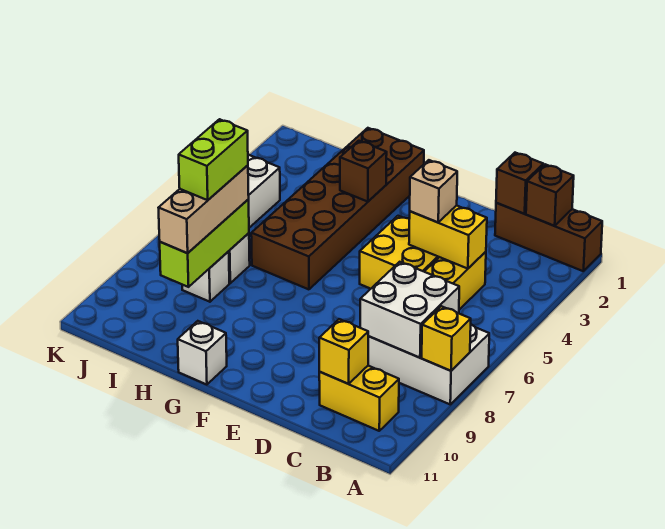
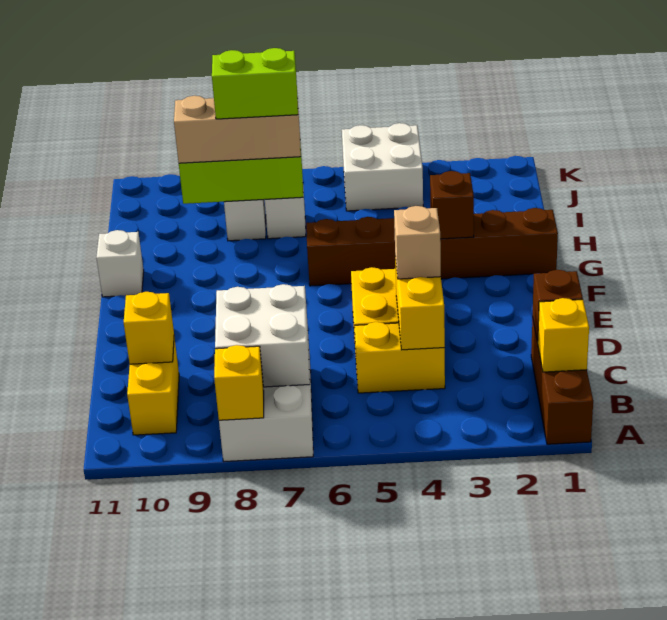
brown brick B1 level 2 -> yellow brick B1 level 2
brown brick G1:H6 level 1 -> brown brick G1:G6 level 1

